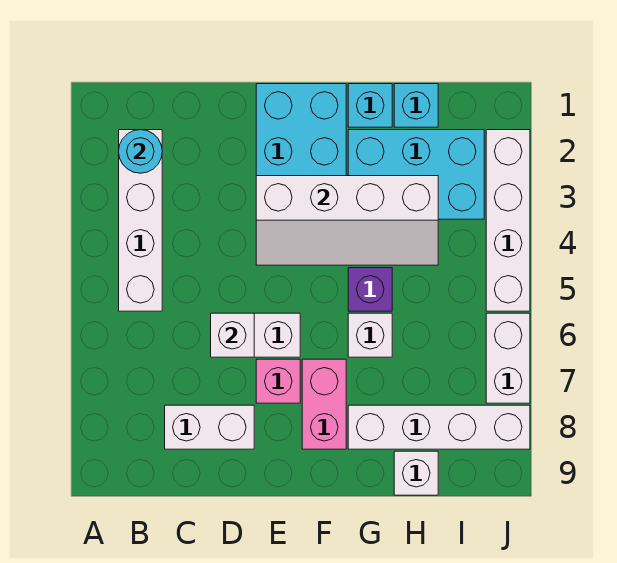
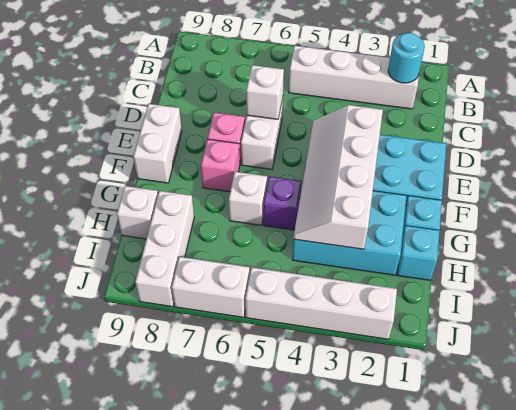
white brick C8:D8 level 1 -> white brick E9:F9 level 1
pink brick F7:F8 level 1 -> pink brick F7 level 1
cyan brick G2:I3 level 1 -> cyan brick G2:H4 level 1
white brick G8:J8 level 1 -> white brick H8:J8 level 1

